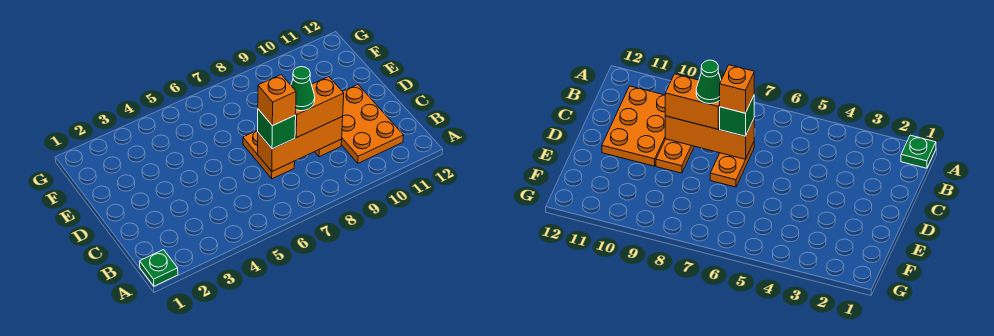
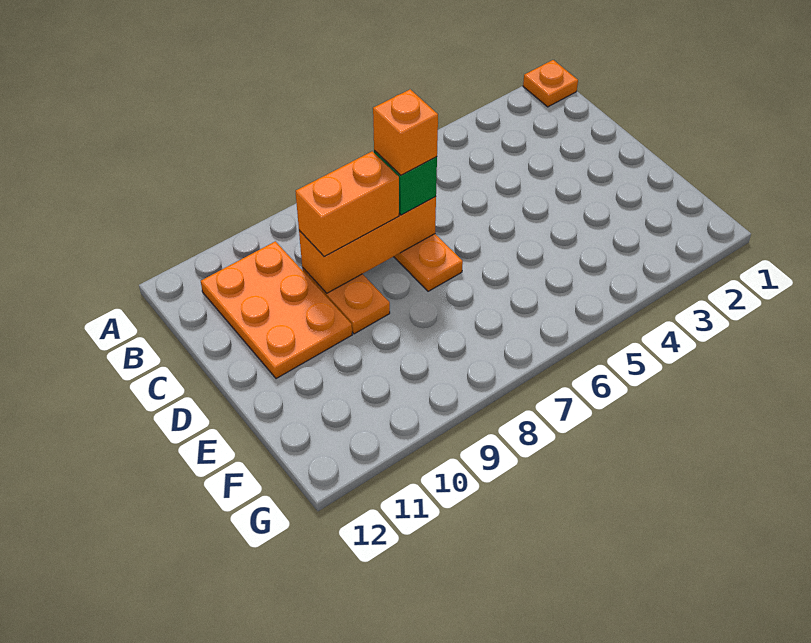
green plate A1 level 1 -> orange plate A1 level 1
green cone C8 level 4 -> none

